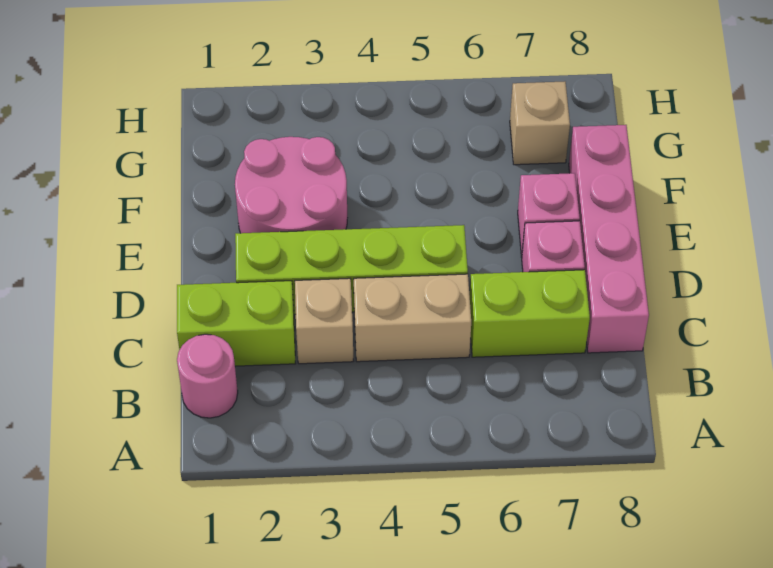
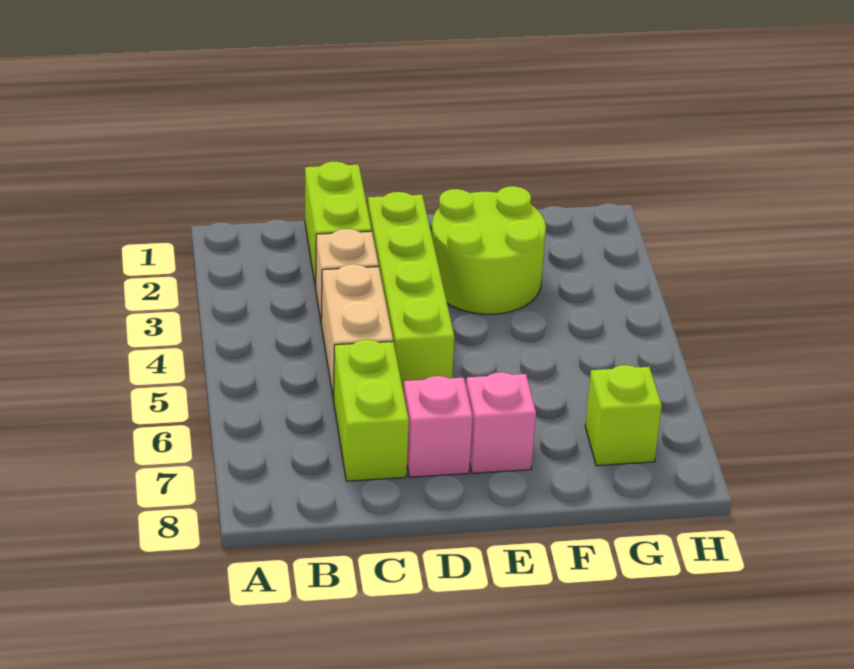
pink round brick B1 level 1 -> none
pink brick C8:F8 level 1 -> none
pink round brick E2:F3 level 1 -> lime round brick E2:F3 level 1
tan brick G7 level 1 -> lime brick G7 level 1

